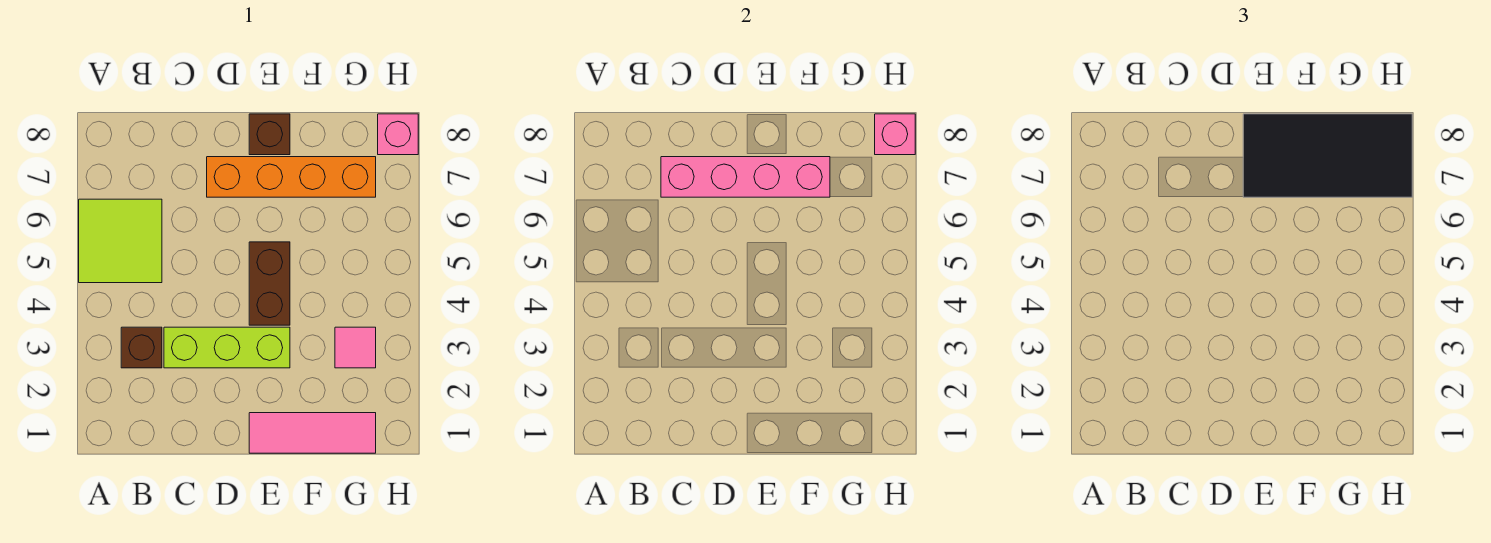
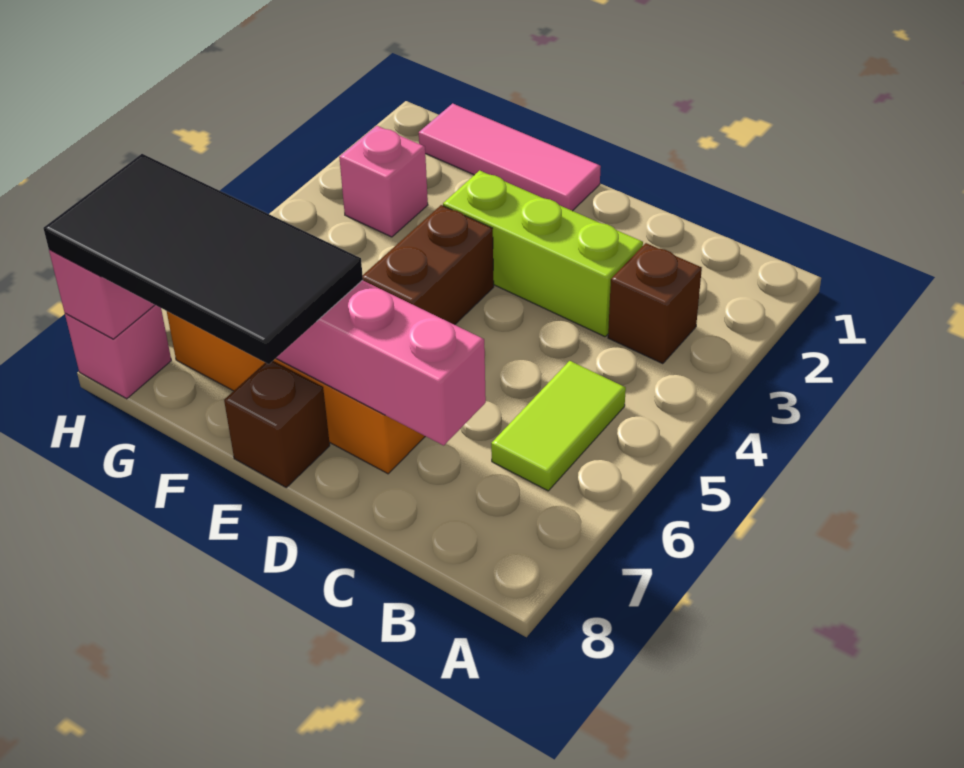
lime tile A5:B6 level 1 -> lime tile B5:B6 level 1
pink tile G3 level 1 -> pink brick G3 level 1

